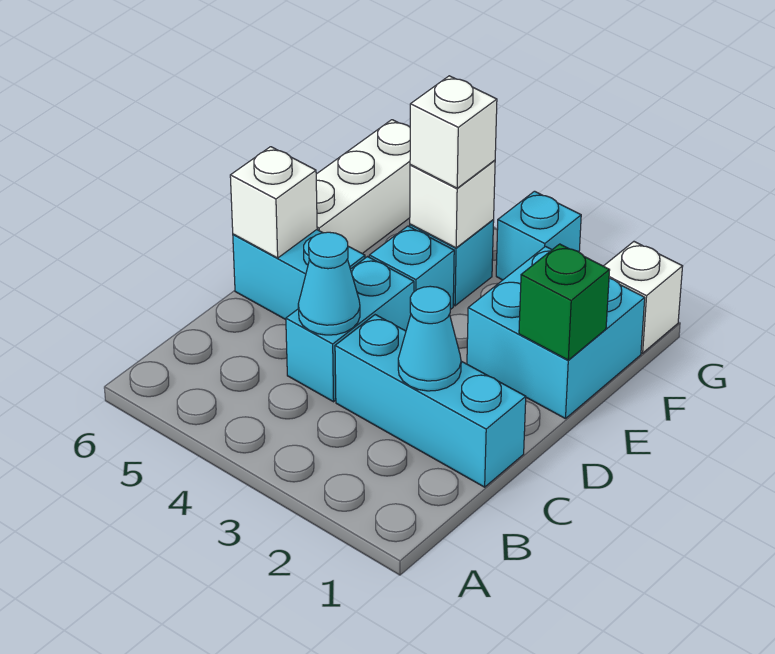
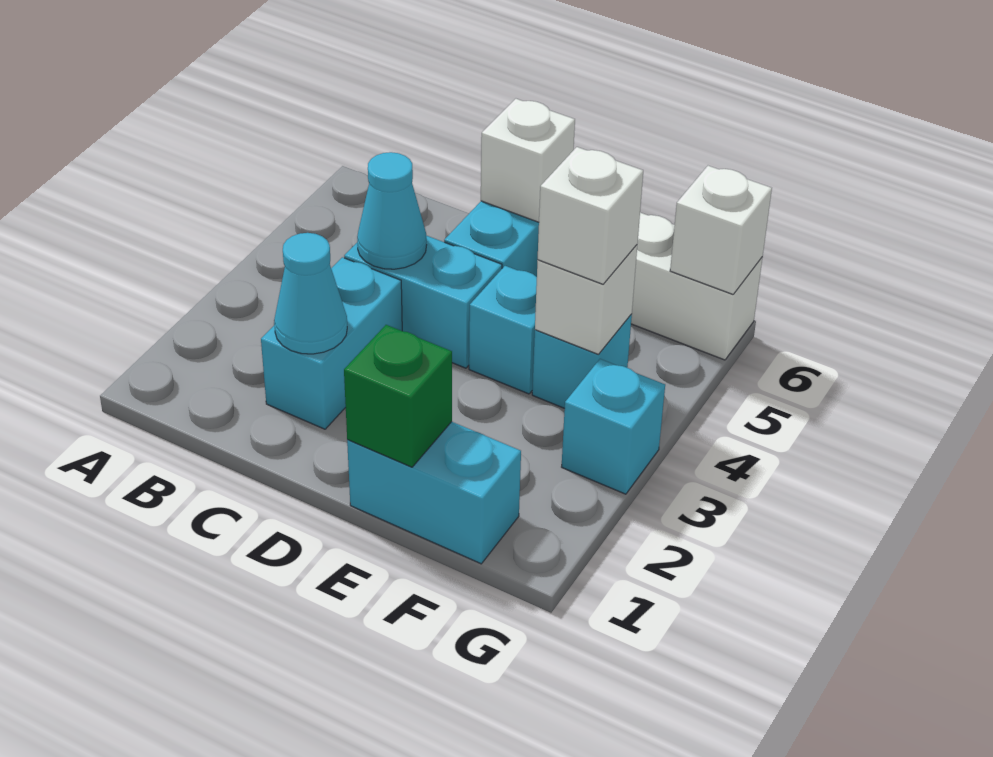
cyan brick C1:C3 level 1 -> cyan brick C2:C3 level 1
cyan brick E1:F2 level 1 -> cyan brick E1:F1 level 1
white brick G1 level 1 -> white brick G6 level 2

